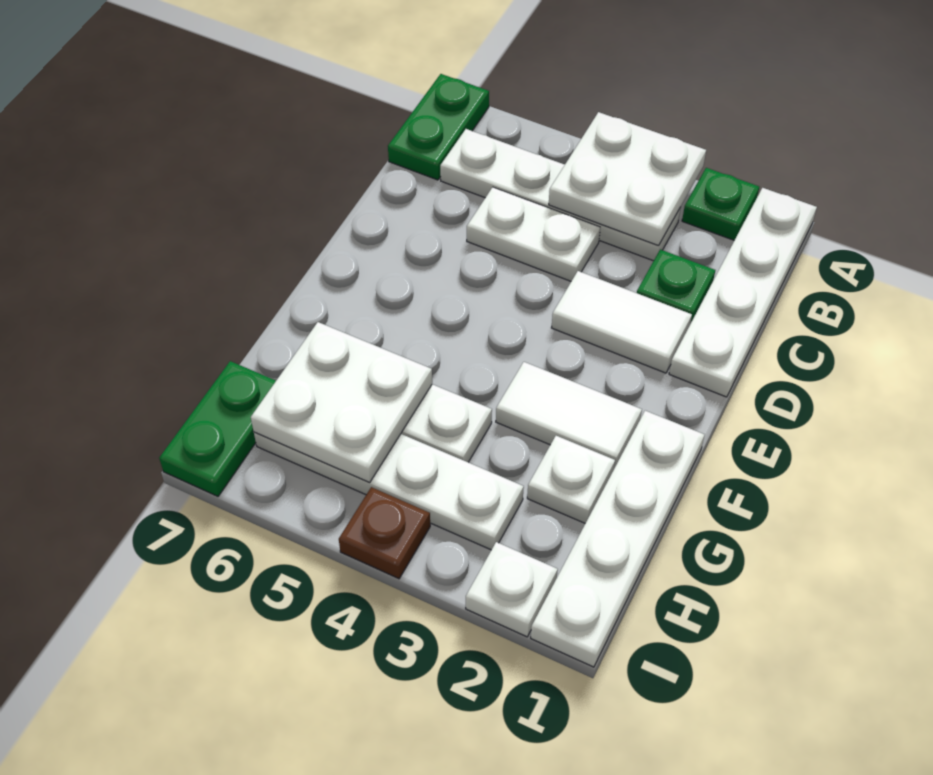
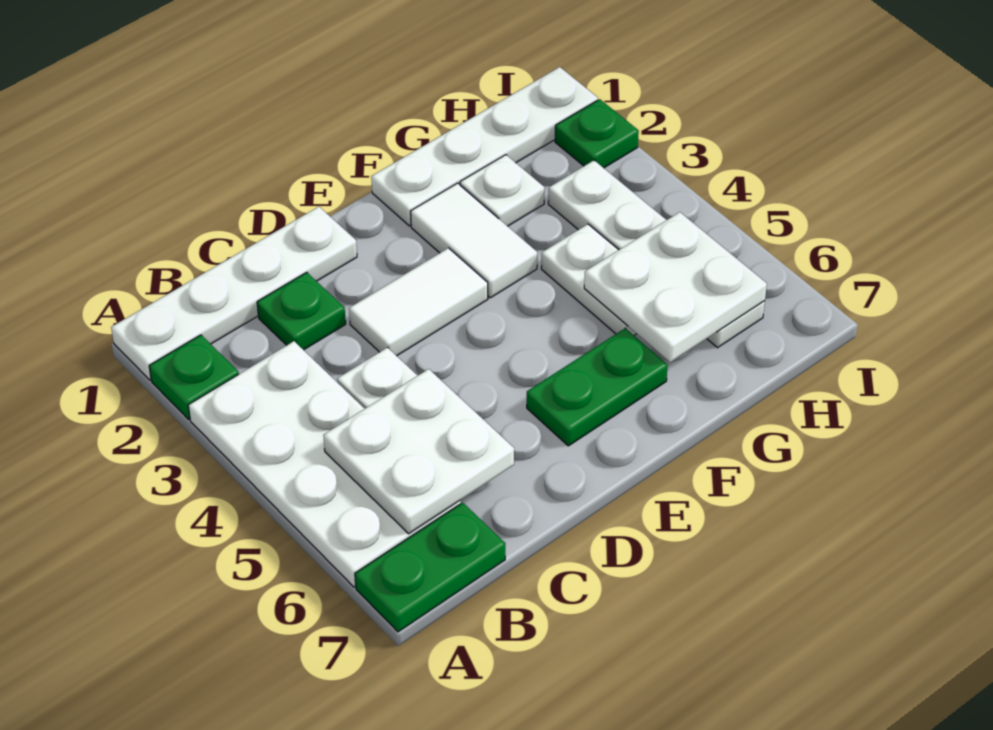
white plate A3:B4 level 2 -> white plate B5:C6 level 2
white plate B3:B6 level 1 -> white plate A3:B6 level 1
white tile D2:D3 level 1 -> white tile D3:E3 level 1
green plate H7:I7 level 1 -> green plate E6:F6 level 1
white plate I2 level 1 -> green plate I2 level 1
brown plate I4 level 1 -> none

